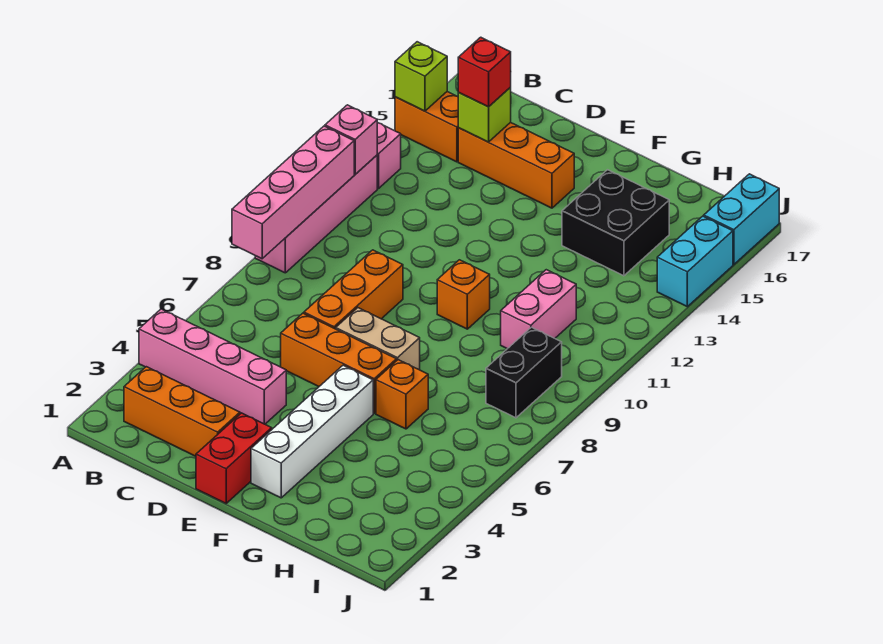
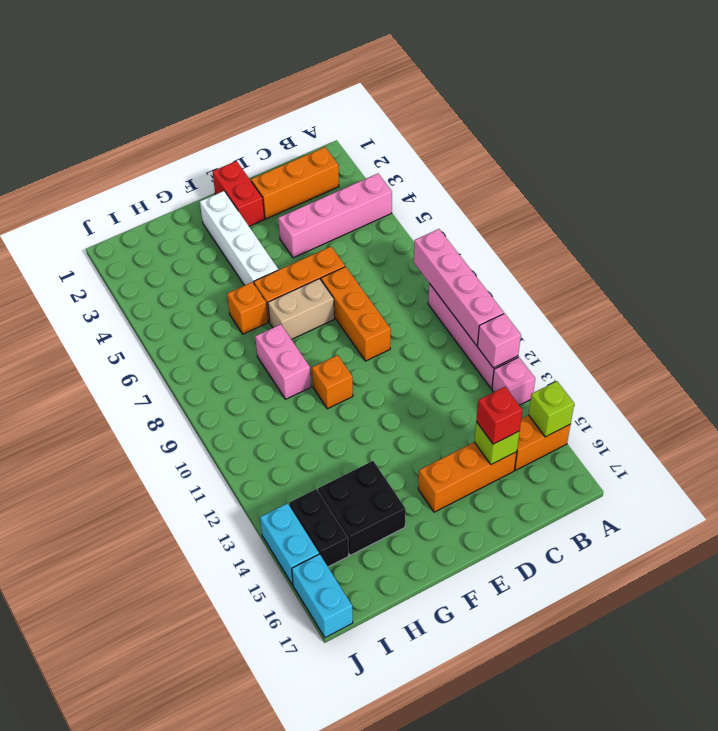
pink brick H10:H11 level 1 -> pink brick G8:G9 level 1
black brick I8:I9 level 1 -> black brick I14:I15 level 1

